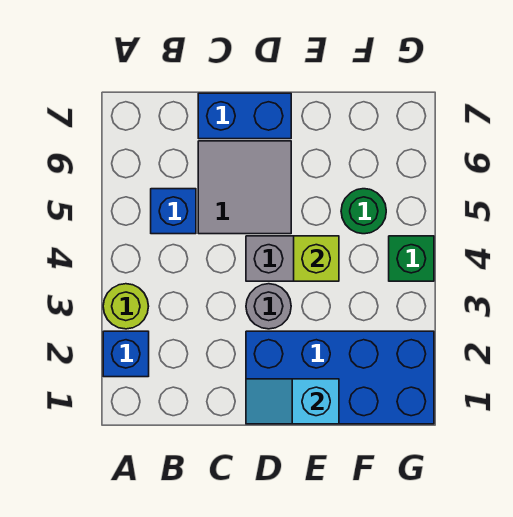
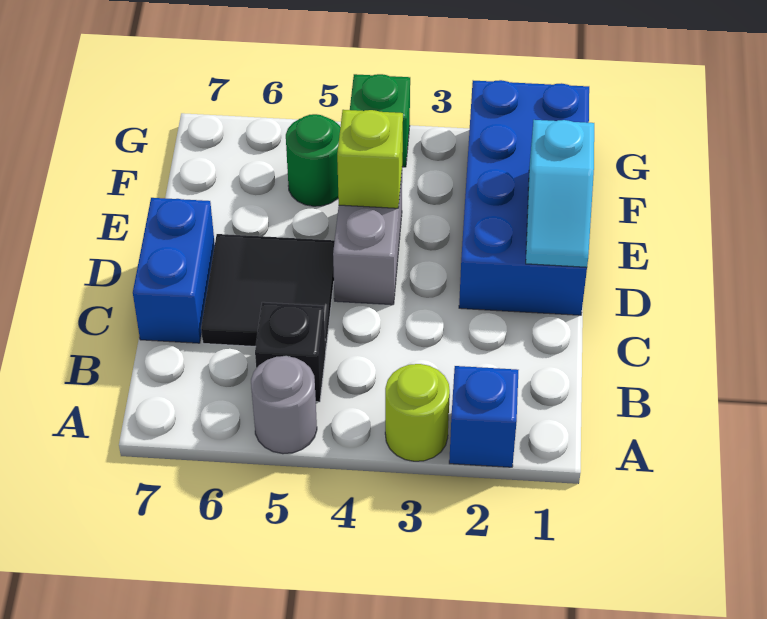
blue brick B5 level 1 -> black brick B5 level 1
grey tile C5:D6 level 1 -> black tile C5:D6 level 1
grey round brick D3 level 1 -> grey round brick A5 level 1

